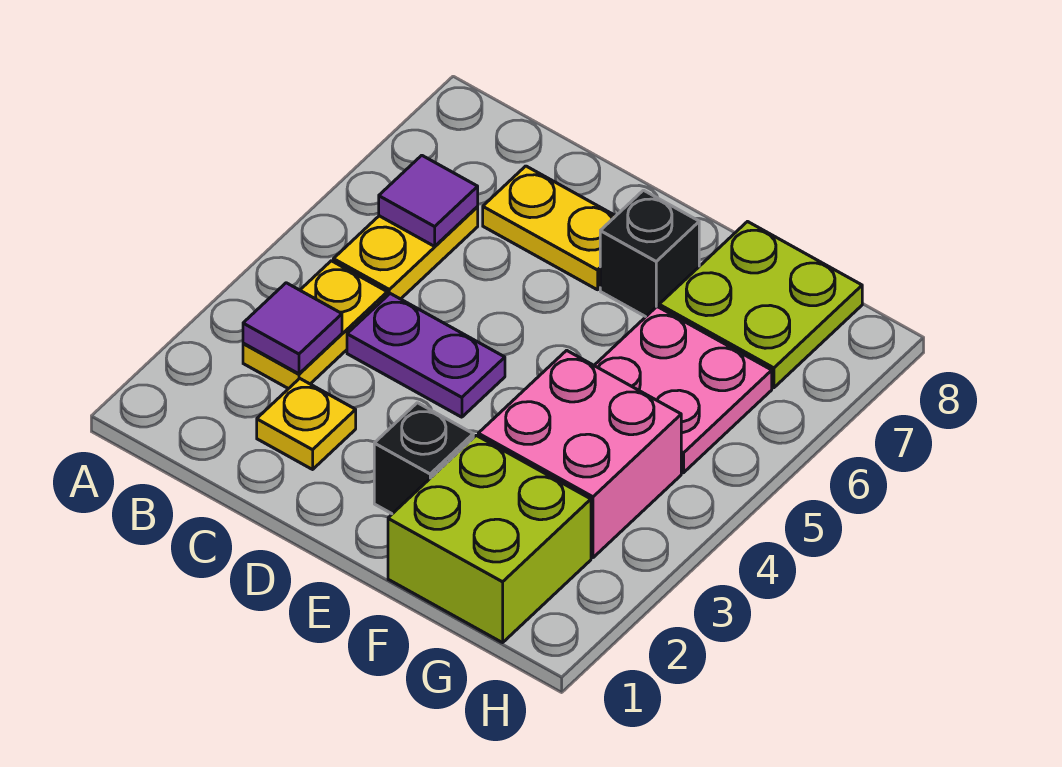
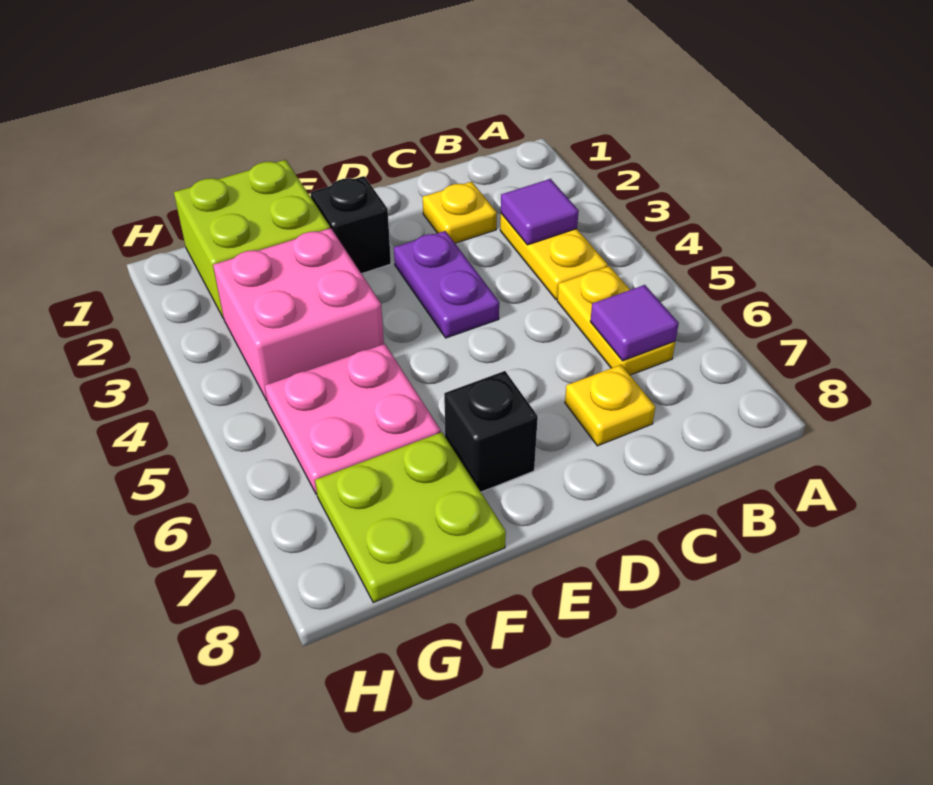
purple plate C4:D4 level 1 -> purple plate D3:D4 level 1
yellow plate C7:D7 level 1 -> yellow plate C7 level 1

